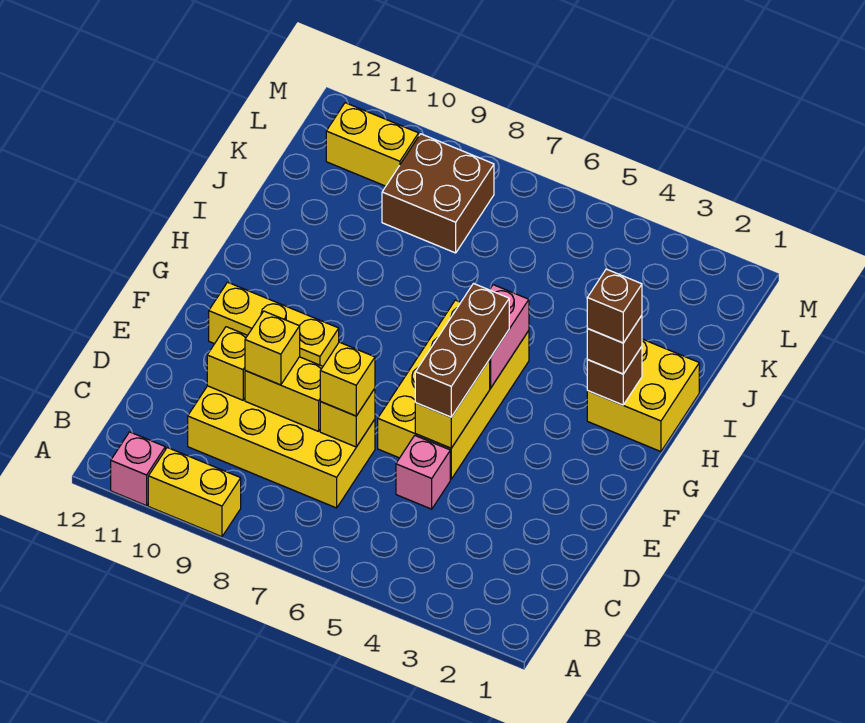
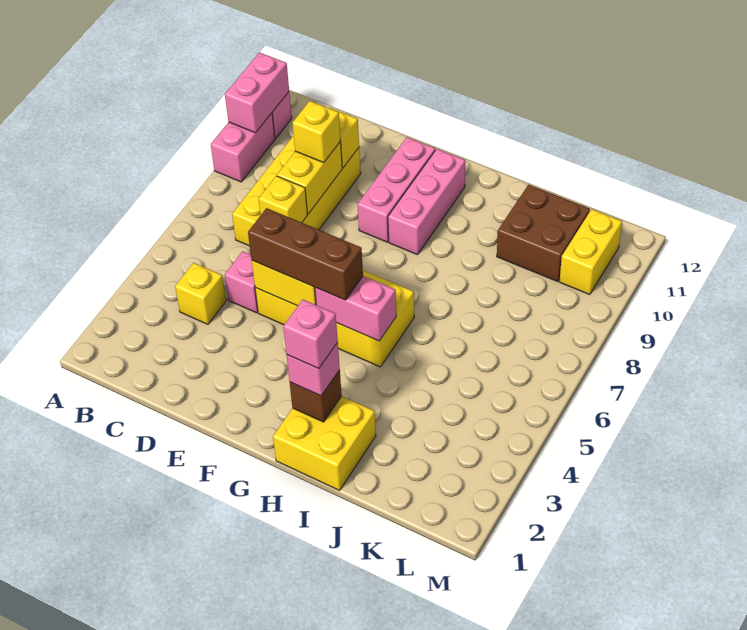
yellow brick A9:A10 level 1 -> pink brick A9:A10 level 1
none -> pink brick A10:A11 level 2
yellow brick D7 level 3 -> yellow brick C4 level 1
yellow brick F9:F11 level 1 -> pink brick F9:F11 level 1
none -> pink brick G9:G11 level 1
brown brick H2 level 3 -> pink brick H2 level 3
brown brick H2 level 4 -> pink brick H2 level 4
brown brick K8:L9 level 1 -> brown brick J10:K11 level 1

